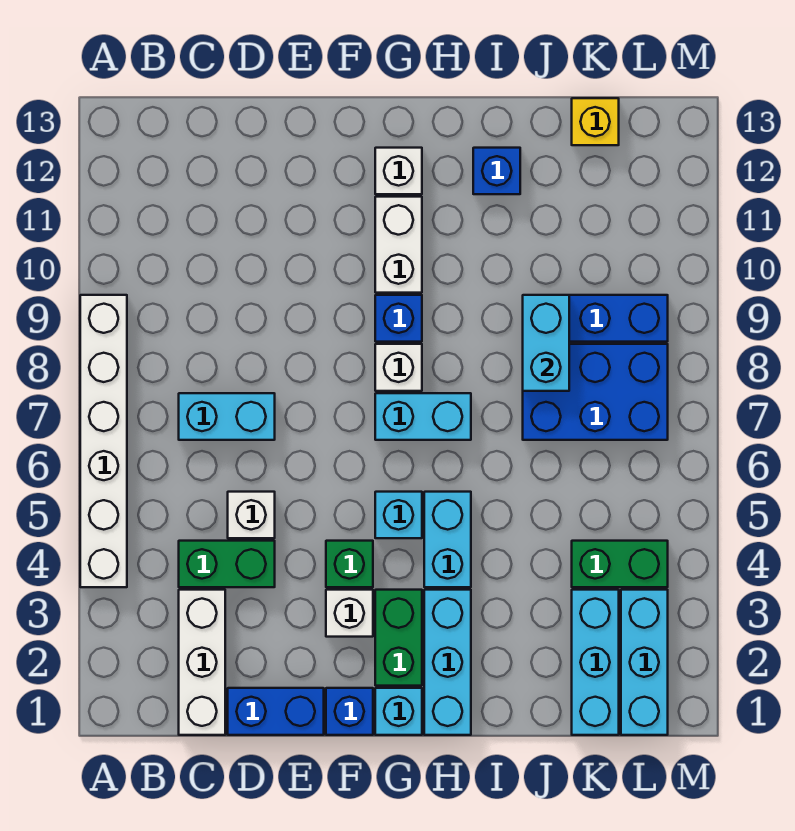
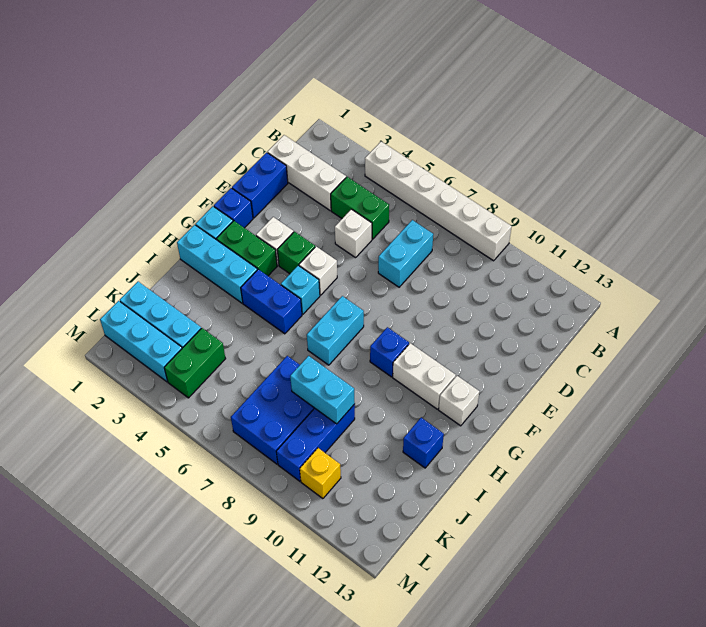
green brick C4:D4 level 1 -> green brick C4:C5 level 1
white brick G8 level 1 -> white brick F5 level 1
cyan brick H4:H5 level 1 -> blue brick H4:H5 level 1
yellow brick K13 level 1 -> yellow brick L10 level 1

